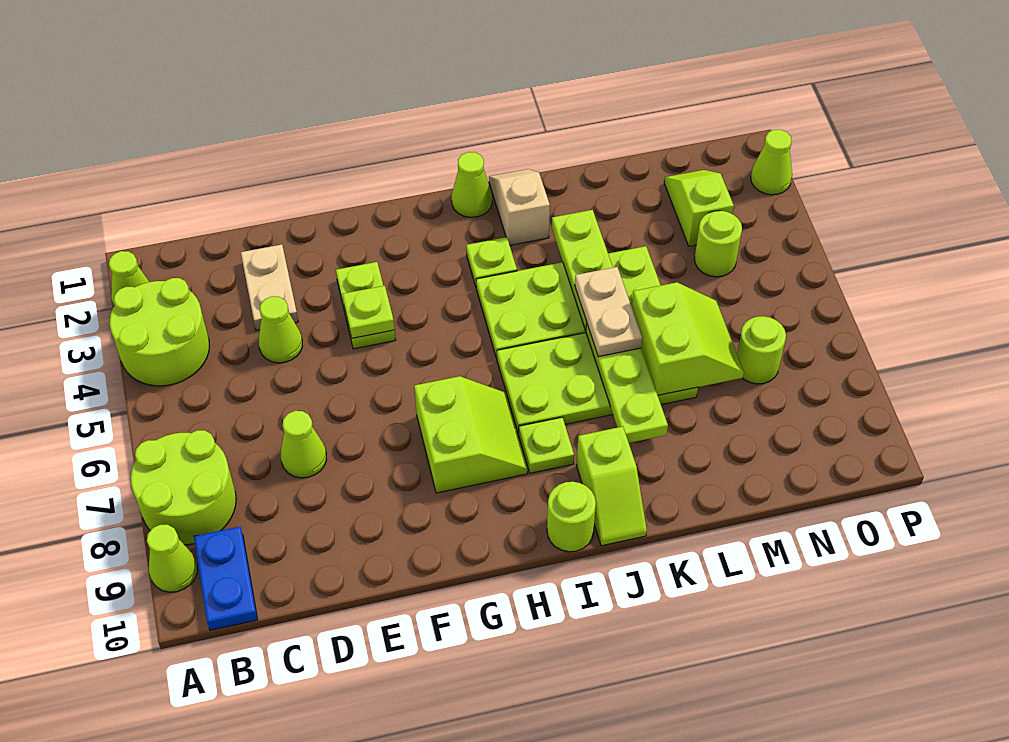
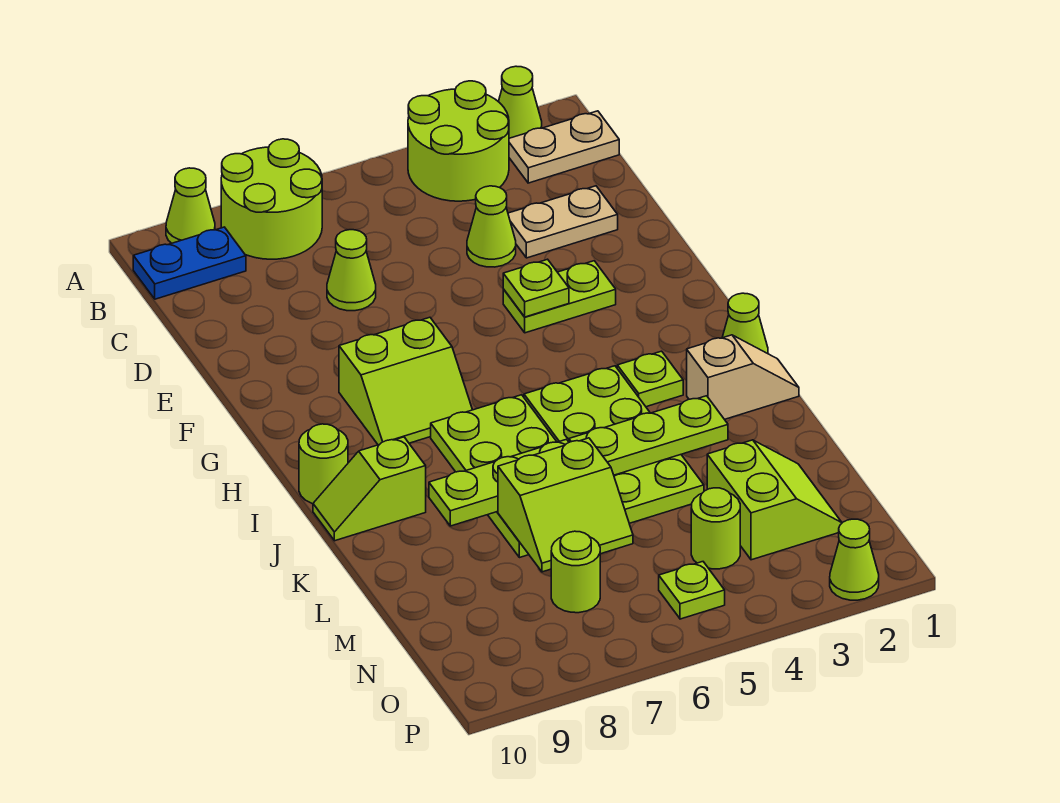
lime plate I8 level 1 -> lime plate O5 level 1
tan plate K5:K6 level 3 -> tan plate B1:B2 level 1
lime slope N2:N3 level 1 top 3 -> lime slope M2:N3 level 1 top 3

